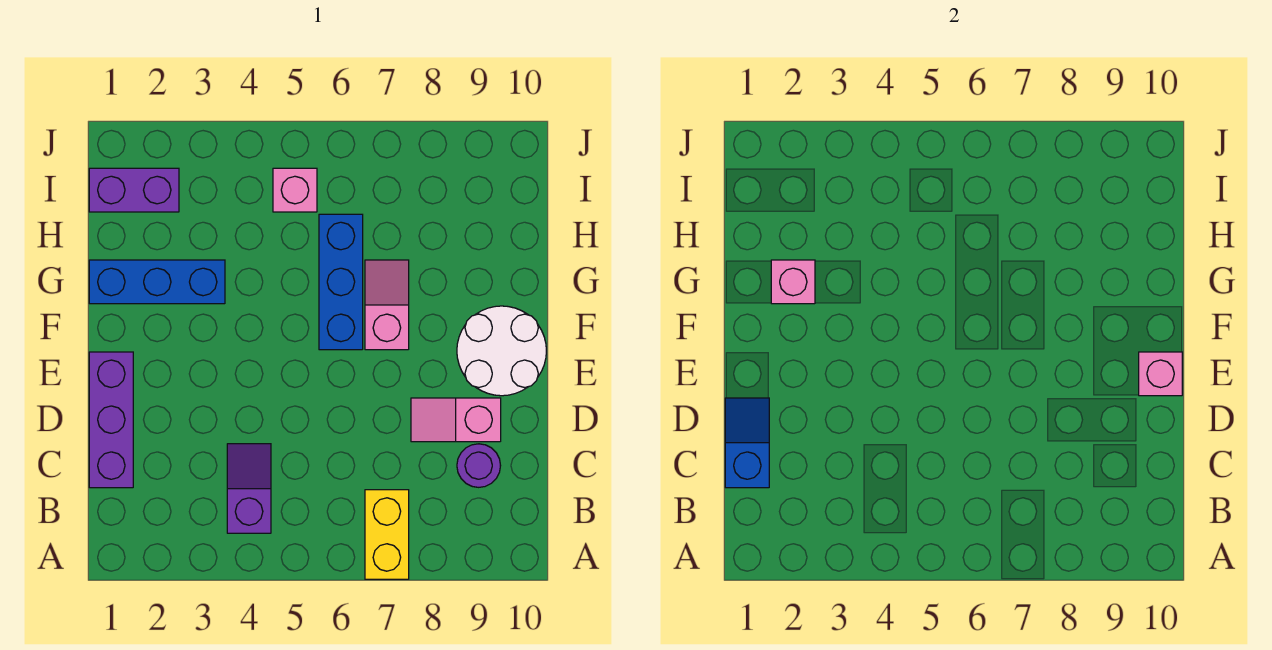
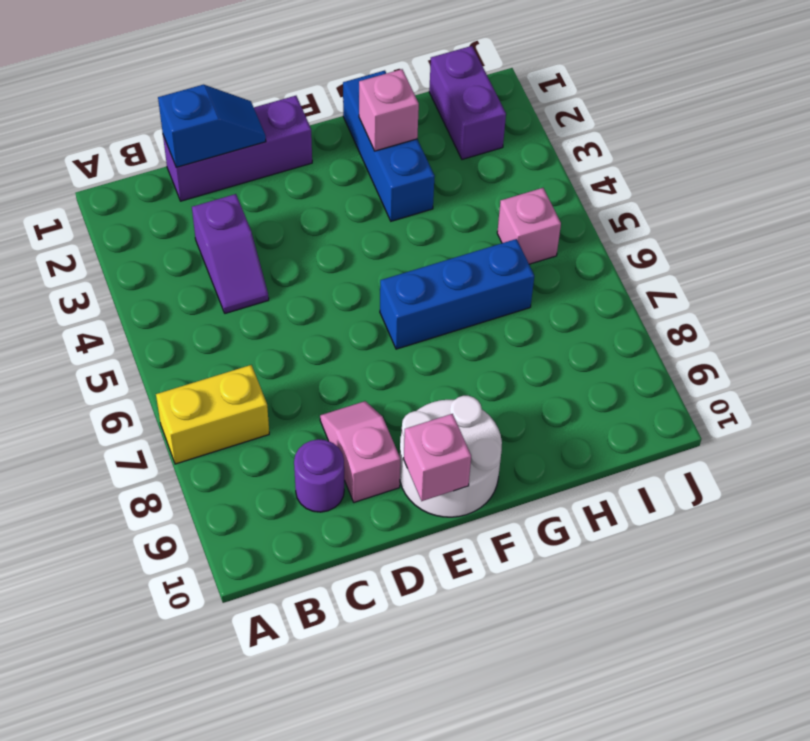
purple slope B4:C4 level 1 top B -> purple slope C3:C4 level 1 top 3
pink slope F7:G7 level 1 top F -> none

